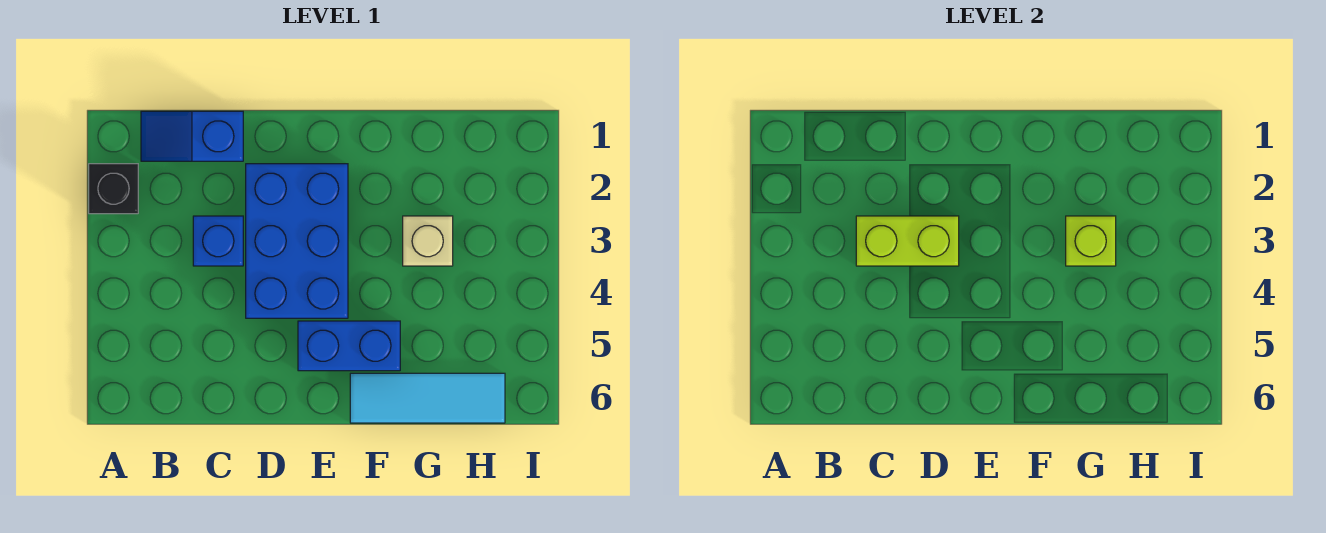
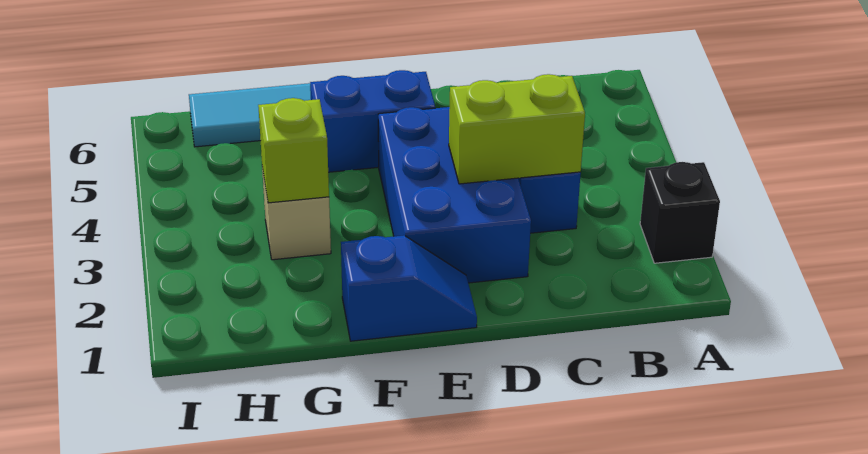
blue slope B1:C1 level 1 top C -> blue slope E1:F1 level 1 top F

